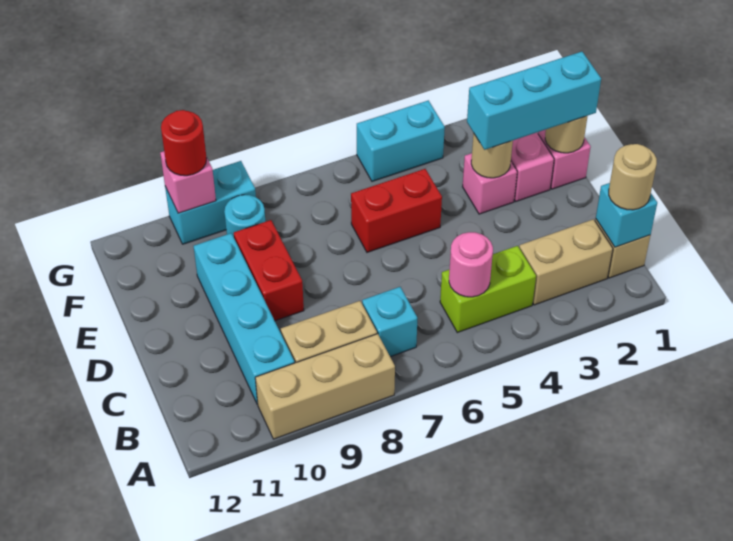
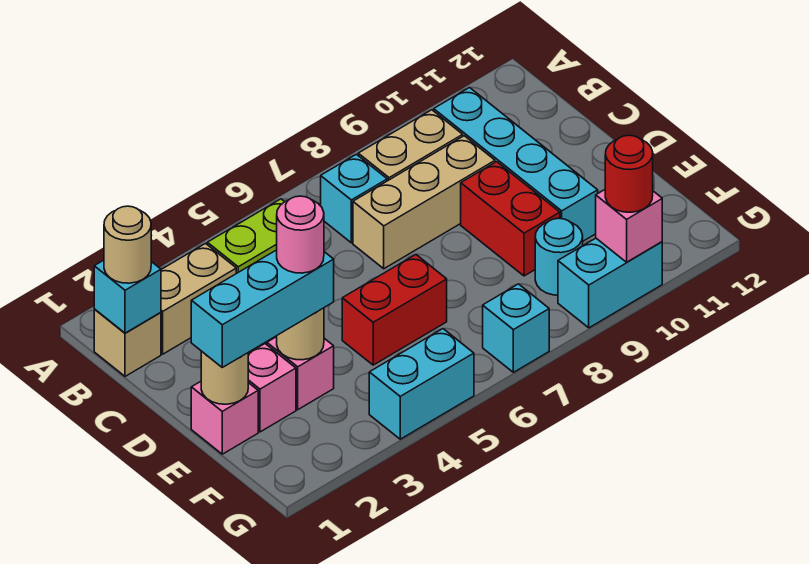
tan brick A8:A10 level 1 -> tan brick C7:C9 level 1
pink round brick B5 level 2 -> pink round brick E3 level 4
none -> cyan brick G7 level 1

